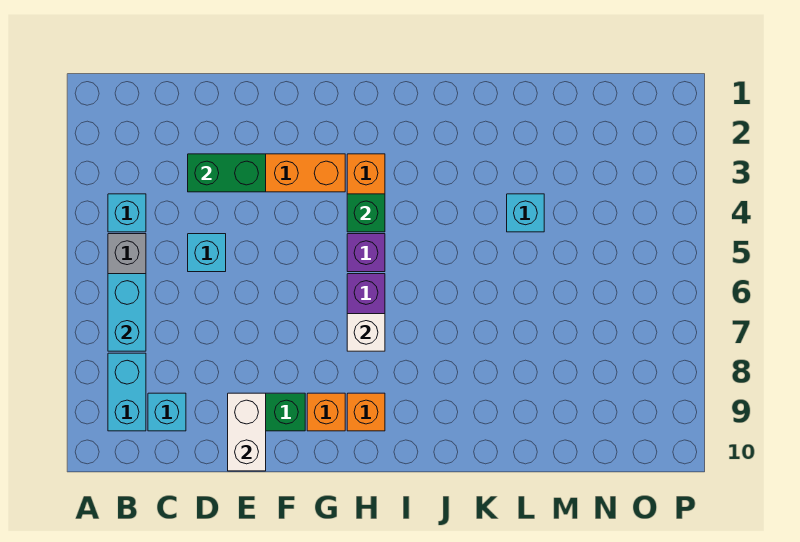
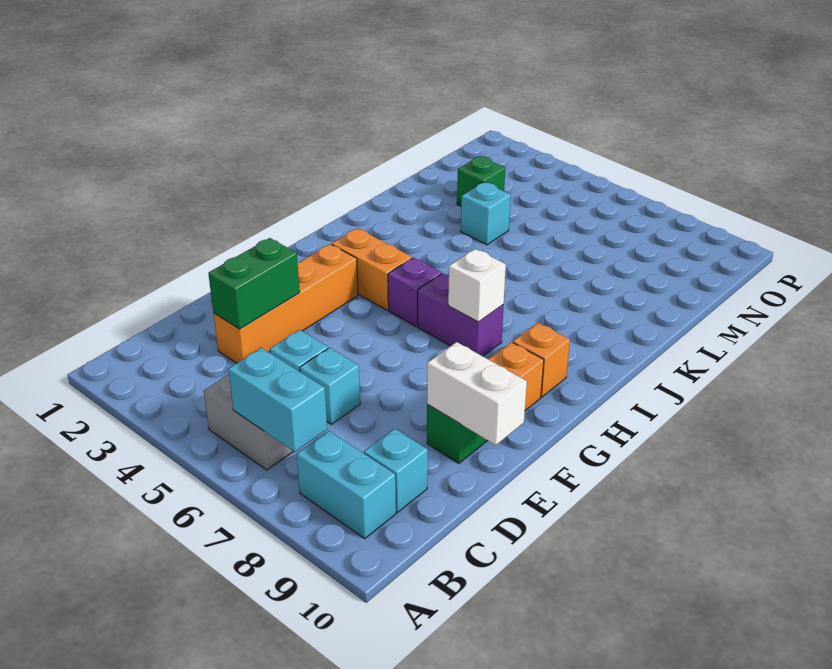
cyan brick B4 level 1 -> cyan brick D6 level 1
green brick H4 level 2 -> green brick M3 level 1

